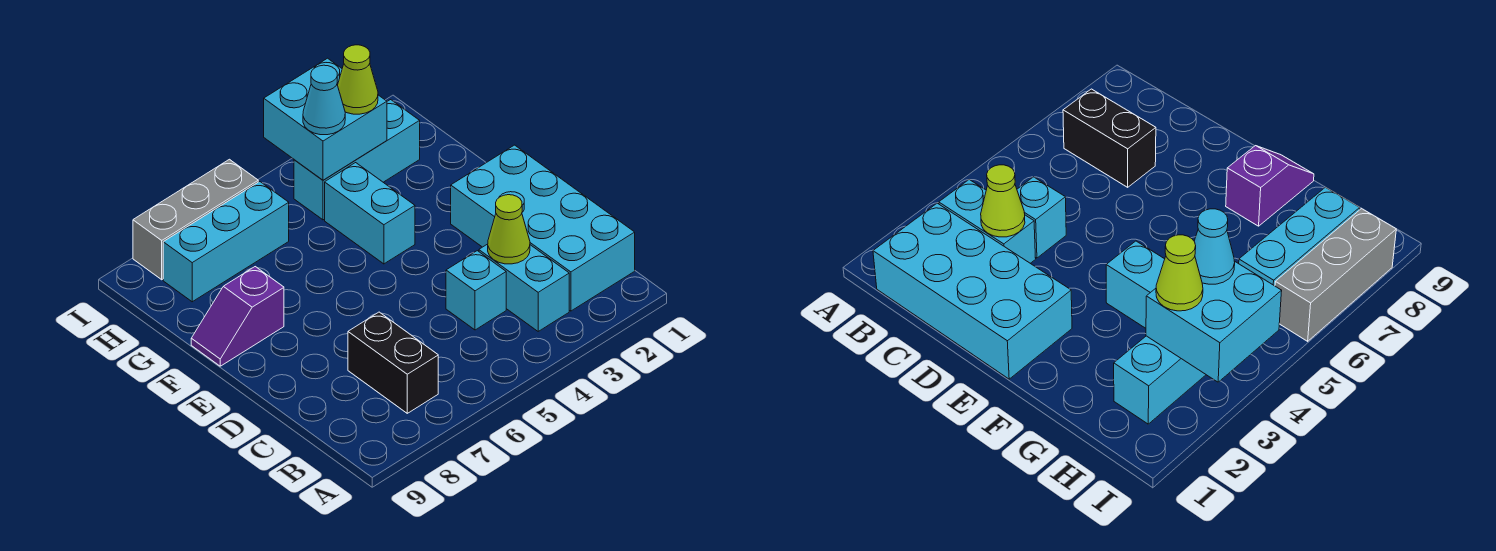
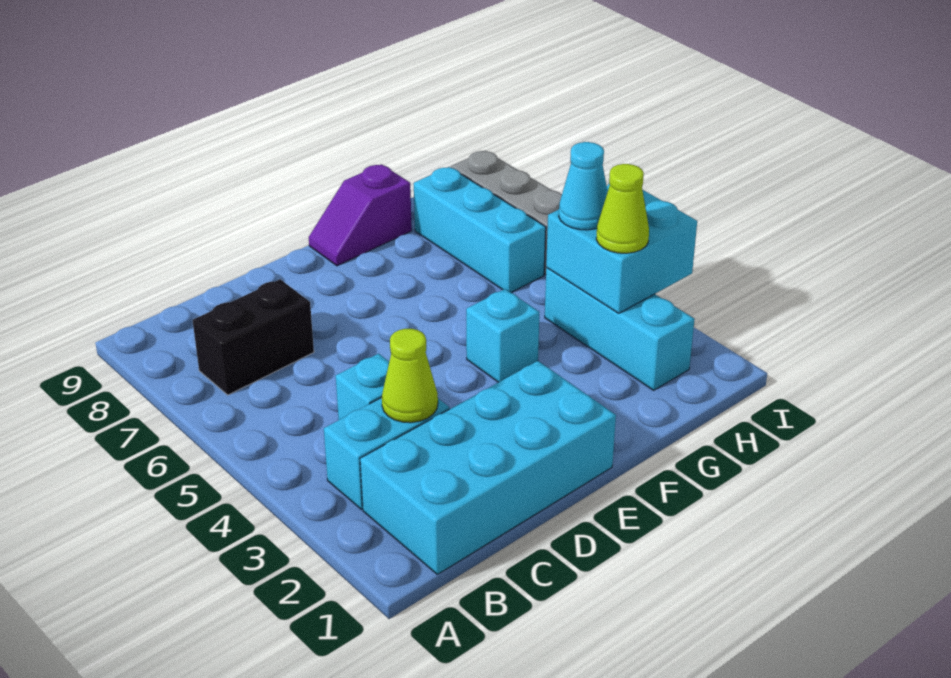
cyan brick F4:G4 level 1 -> cyan brick F4 level 1
purple slope F8:F9 level 1 top 8 -> purple slope F9:G9 level 1 top G

